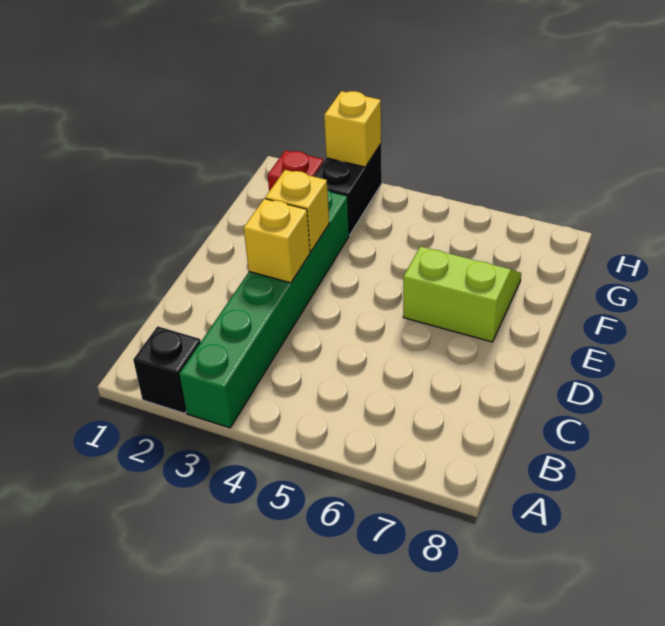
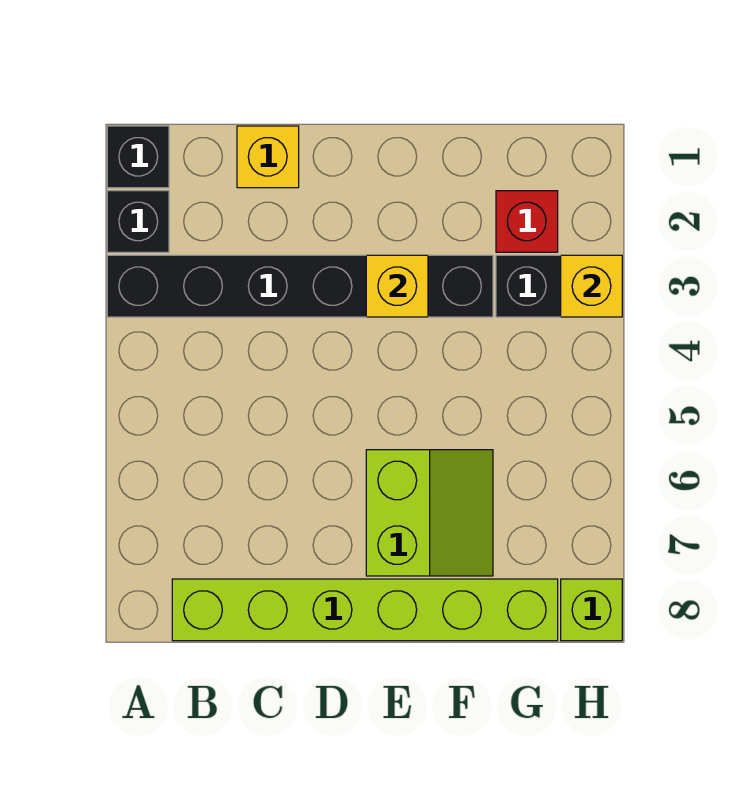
none -> black brick A1 level 1
green brick A3:F3 level 1 -> black brick A3:F3 level 1
none -> lime brick B8:G8 level 1
yellow brick D3 level 2 -> yellow brick C1 level 1
none -> lime brick H8 level 1

